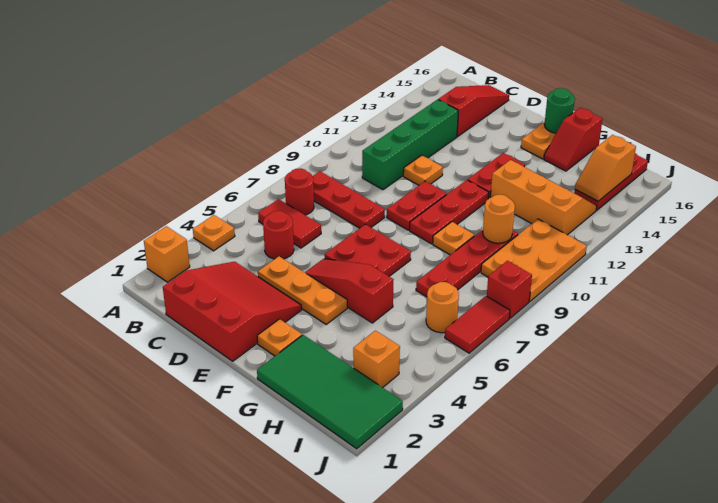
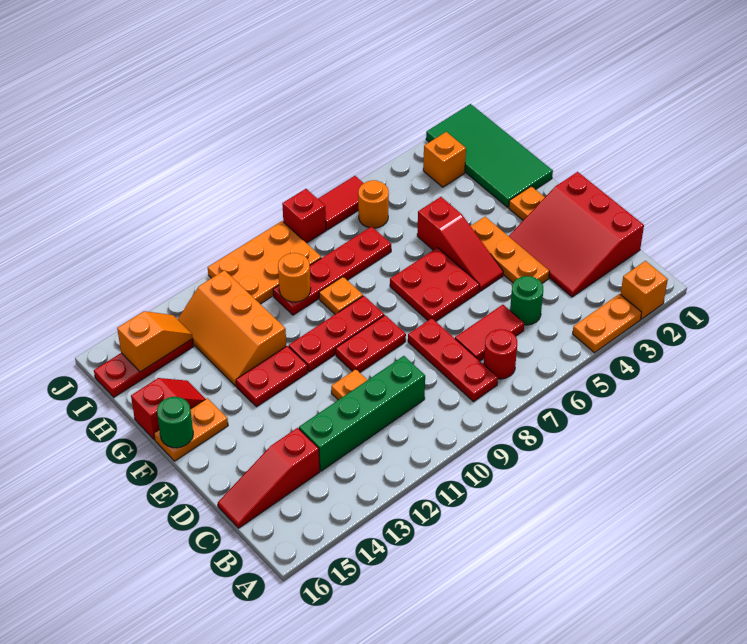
orange plate A4 level 1 -> orange plate A3:A4 level 1
red tile B6:C6 level 1 -> red tile C6:C7 level 1
red round brick C5 level 1 -> green round brick C5 level 1

